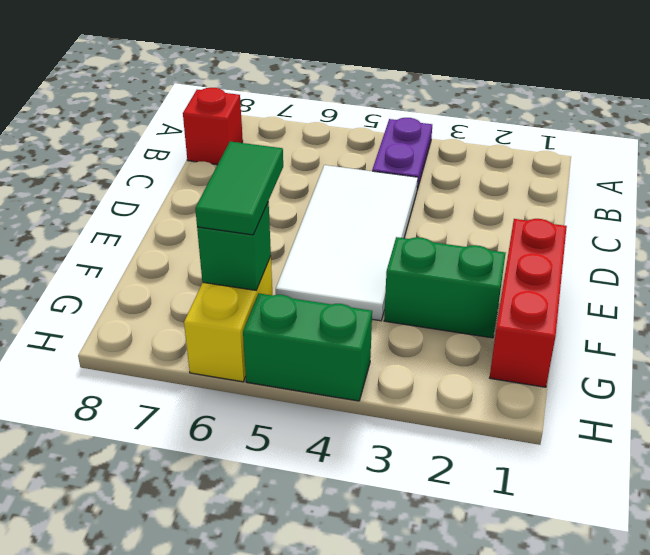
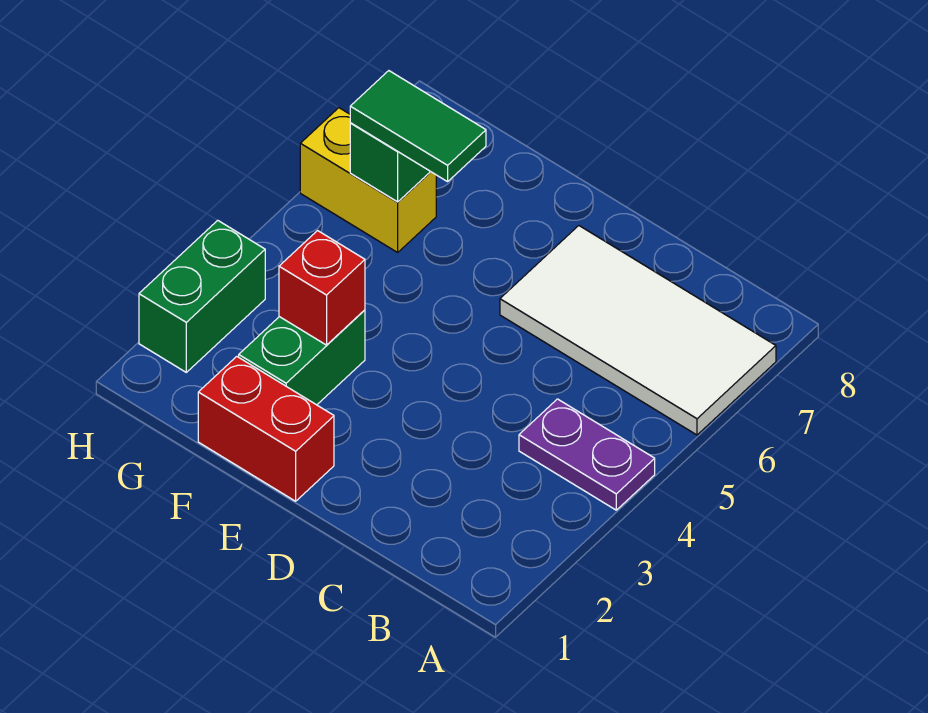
red brick B8 level 1 -> red brick F3 level 2
white tile C4:F5 level 1 -> white tile A6:D7 level 1
red brick E1:G1 level 1 -> red brick E1:F1 level 1
green brick H4:H5 level 1 -> green brick H2:H3 level 1

